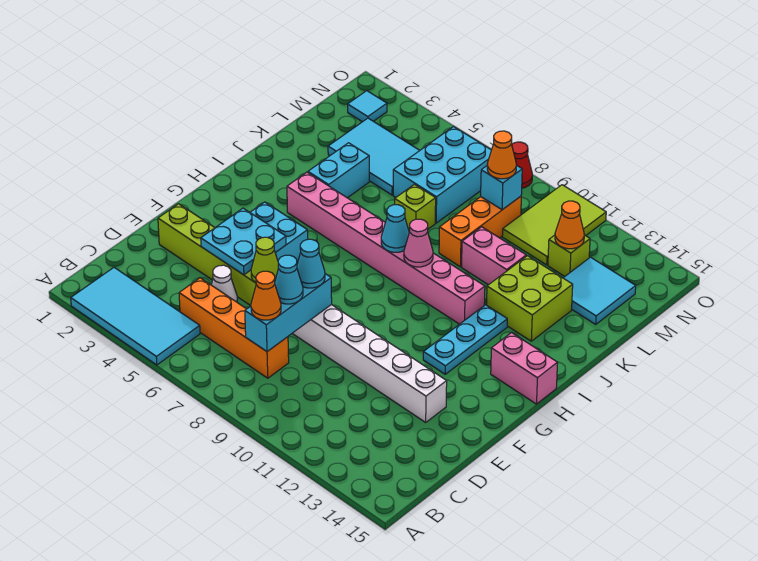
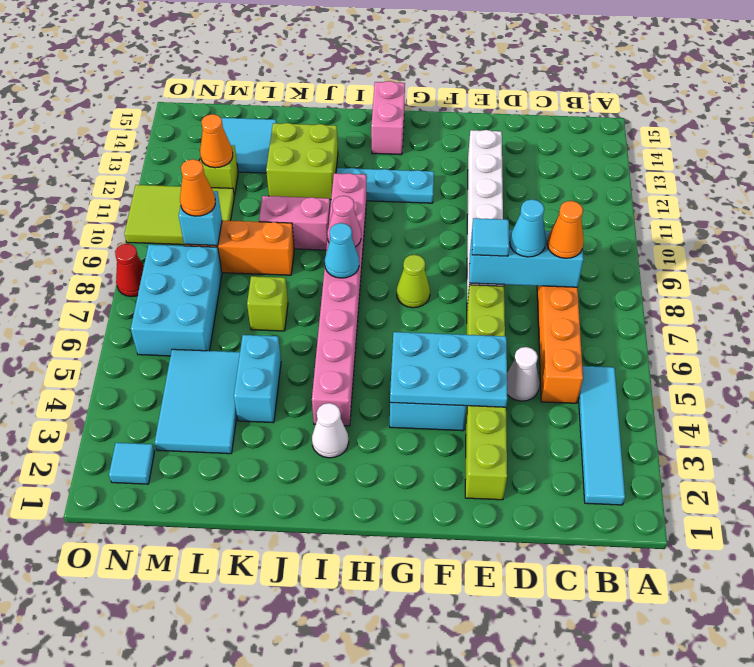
cyan tile A2:B5 level 1 -> cyan tile B2:B5 level 1
cyan plate E4:F5 level 2 -> cyan plate E4:G5 level 2
lime cone E6 level 2 -> lime cone G8 level 1
cyan cone E8 level 3 -> cyan tile E8 level 3
none -> white cone I3 level 1
cyan brick J4:K4 level 1 -> cyan brick K4:K5 level 1
pink brick K10:K11 level 1 -> pink brick J10:K10 level 1
cyan brick L6:N7 level 1 -> cyan brick M6:N8 level 1

